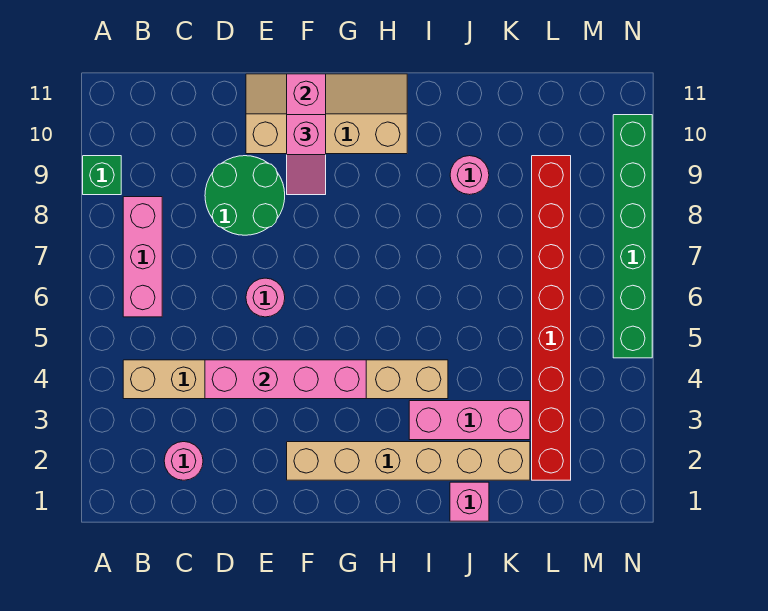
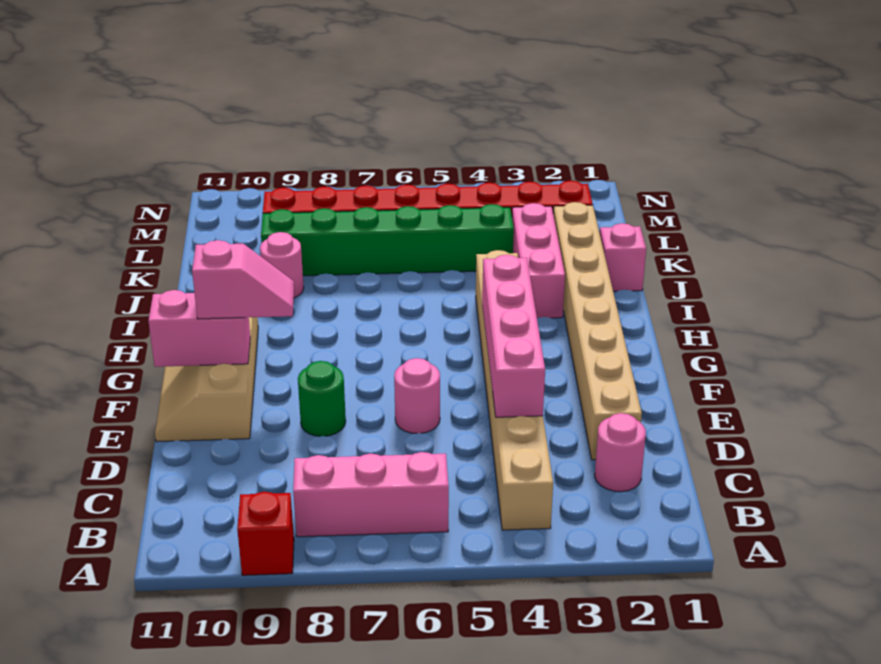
green brick A9 level 1 -> red brick A9 level 1
green round brick D8:E9 level 1 -> green round brick E8 level 1
tan brick F2:K2 level 1 -> tan brick D2:K2 level 1
green brick N5:N10 level 1 -> green brick K4:K9 level 1

